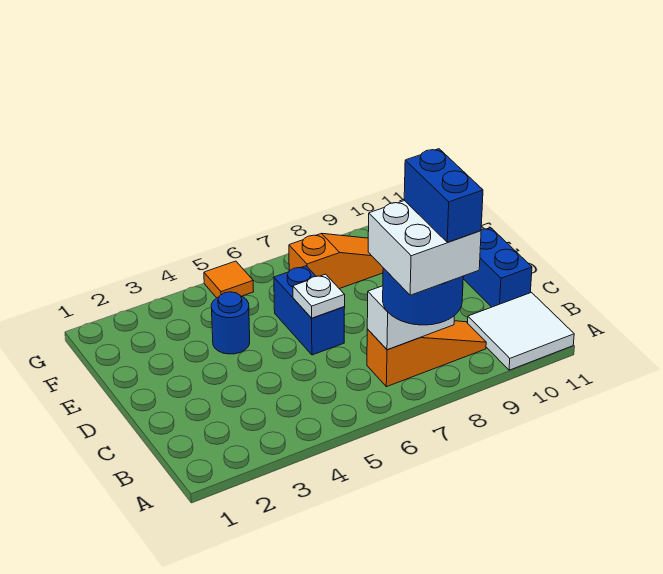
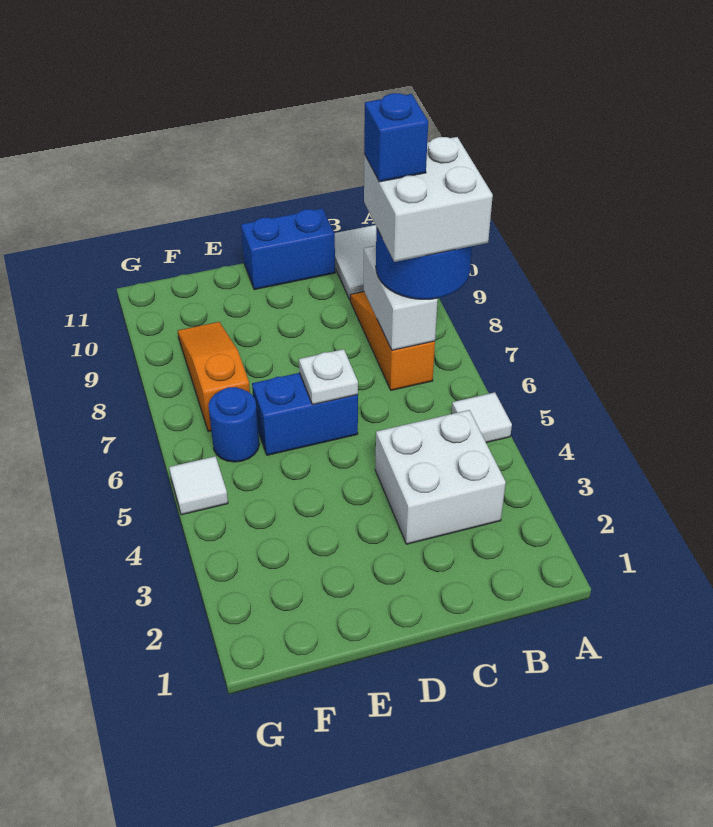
none -> white tile A5 level 1
blue brick A8:B8 level 5 -> blue brick B8 level 5
none -> white brick B3:C4 level 1
blue round brick E4 level 1 -> blue round brick F6 level 1
orange tile G5 level 1 -> white tile G5 level 1

